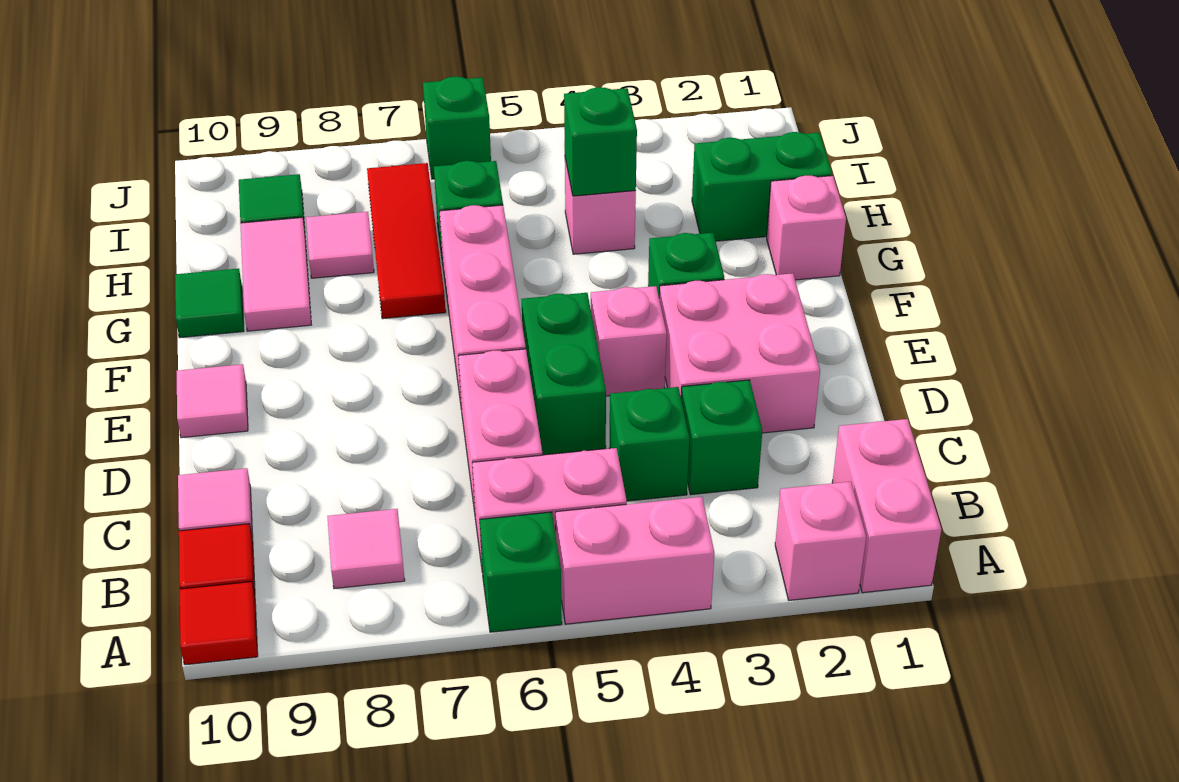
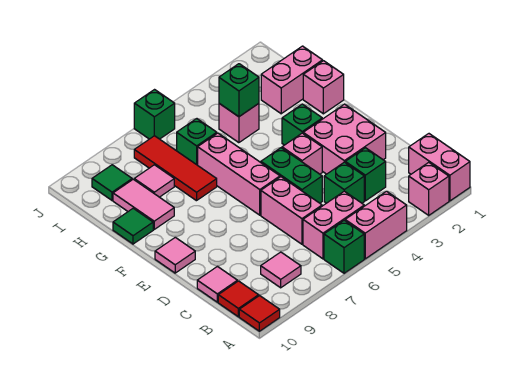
green brick H1:H2 level 1 -> pink brick H1:H2 level 1

